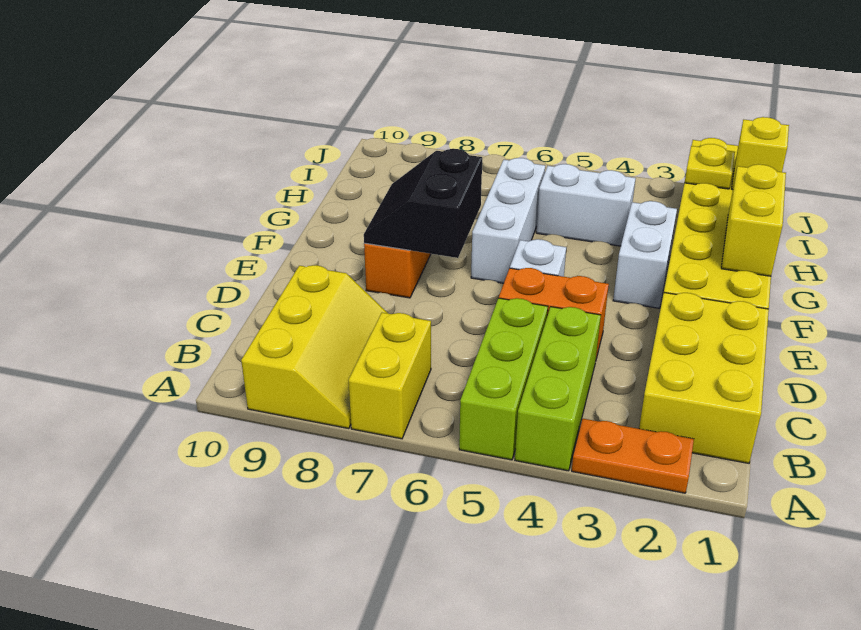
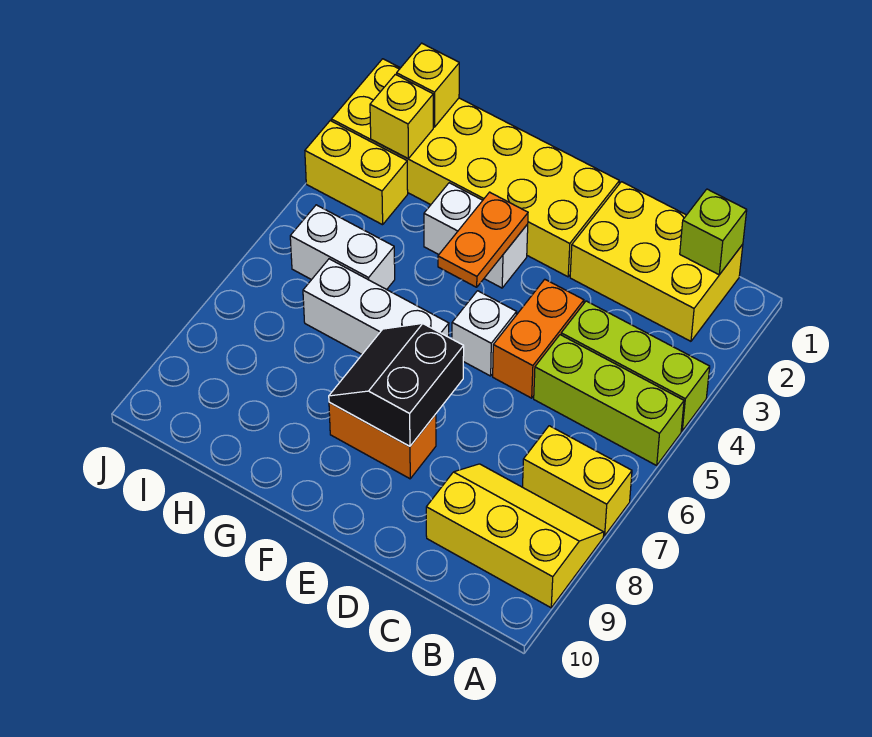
orange plate A2:A3 level 1 -> orange plate F3:F4 level 2
none -> lime brick B1 level 2
black slope E7:F8 level 2 top 7 -> black slope E7:F8 level 2 top E
yellow brick F1:G1 level 2 -> yellow brick I3:J3 level 1
white brick H4:H5 level 1 -> white brick H5:I5 level 1
yellow plate I2 level 2 -> yellow brick I2 level 2

